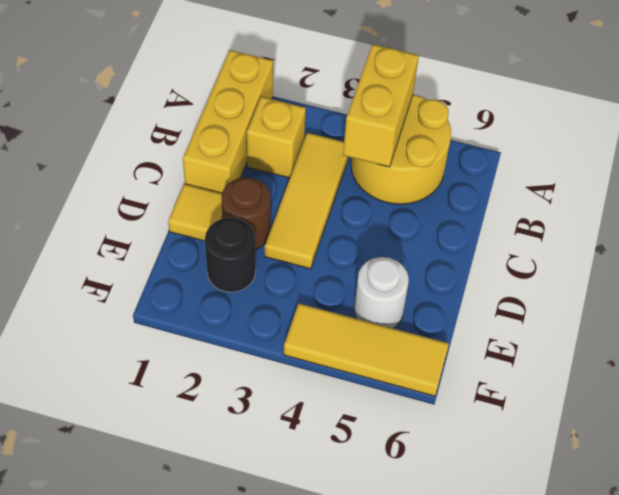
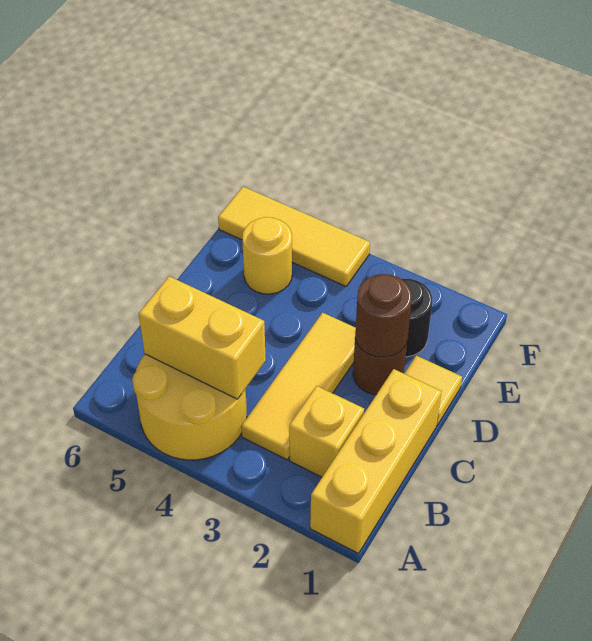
yellow brick A4:B4 level 2 -> yellow brick B4:B5 level 2
none -> brown round brick D2 level 2
white round brick E5 level 1 -> yellow round brick E5 level 1

